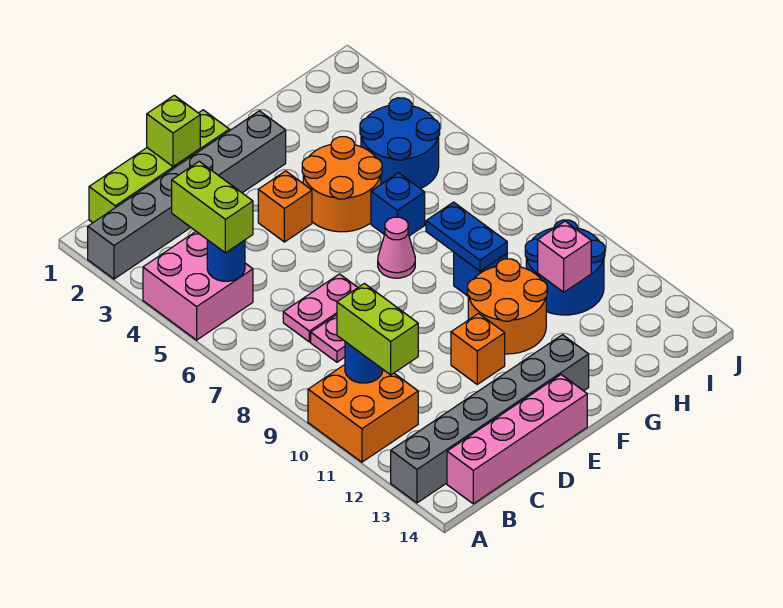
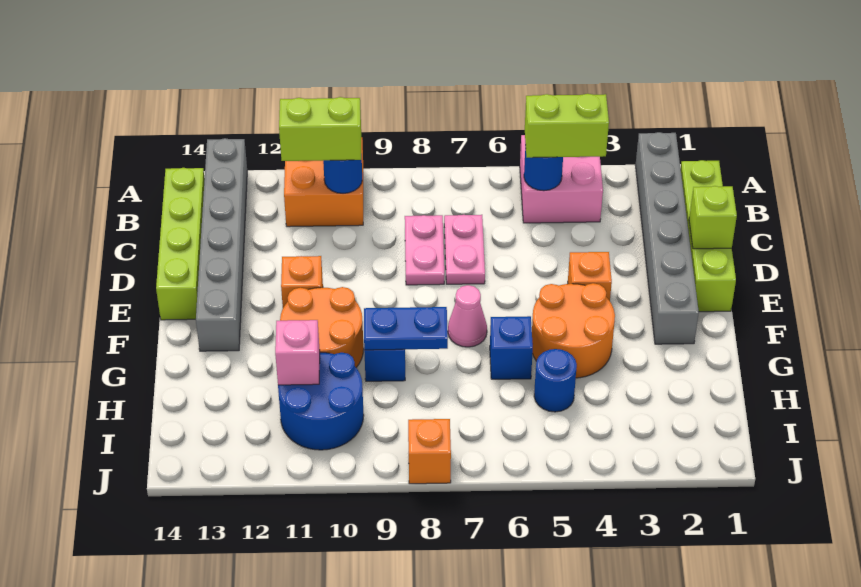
pink brick B14:E14 level 1 -> lime brick B14:E14 level 1
blue round brick H4:I5 level 1 -> blue round brick H5 level 1
none -> orange brick J8 level 1

